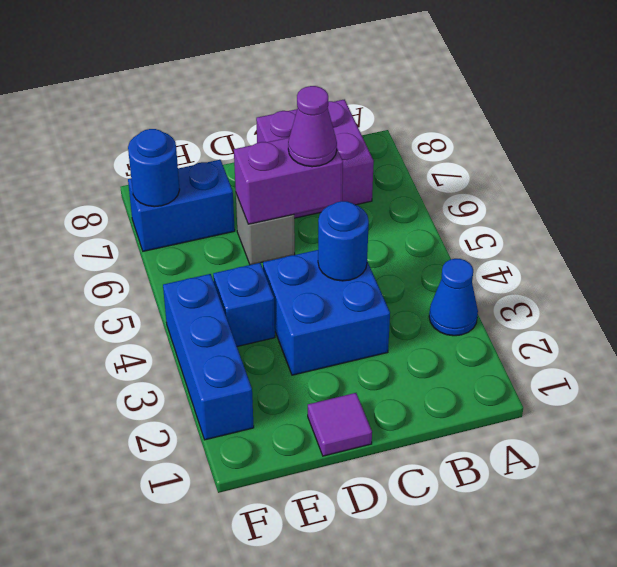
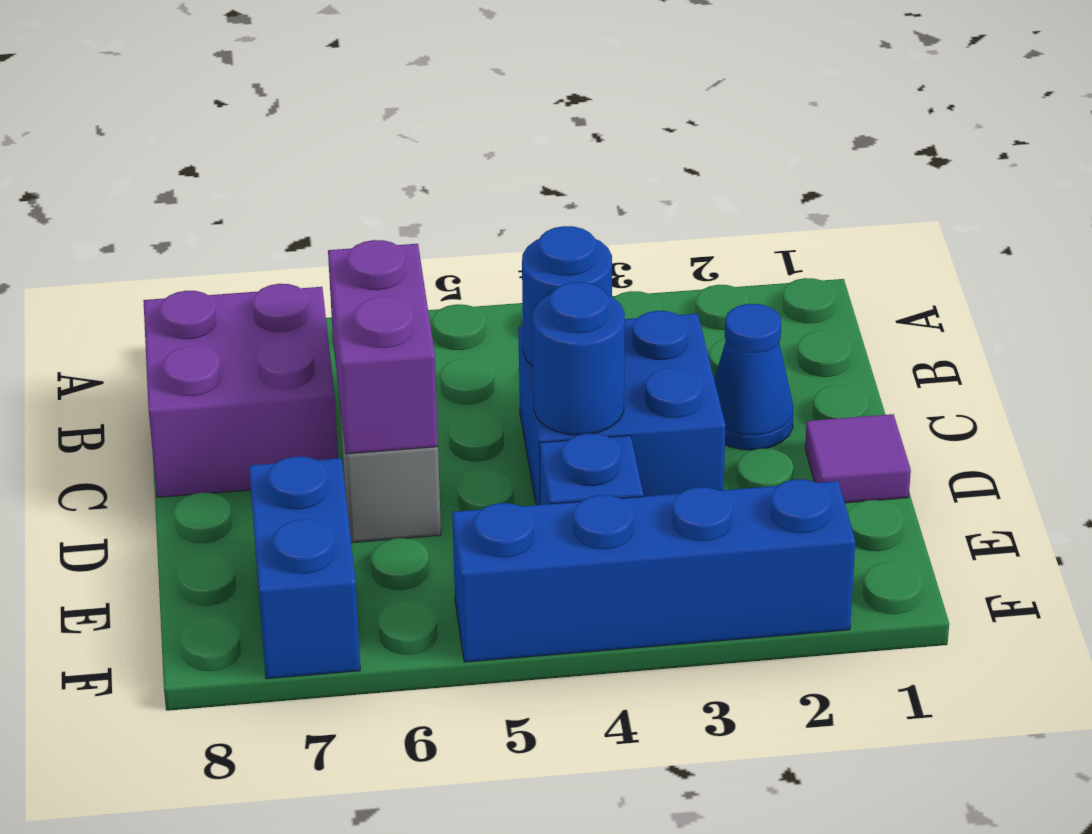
blue cone A3 level 1 -> blue cone C2 level 1
purple cone C6 level 3 -> none
blue brick F2:F4 level 1 -> blue brick F2:F5 level 1
blue round brick F7 level 2 -> blue round brick D4 level 2

